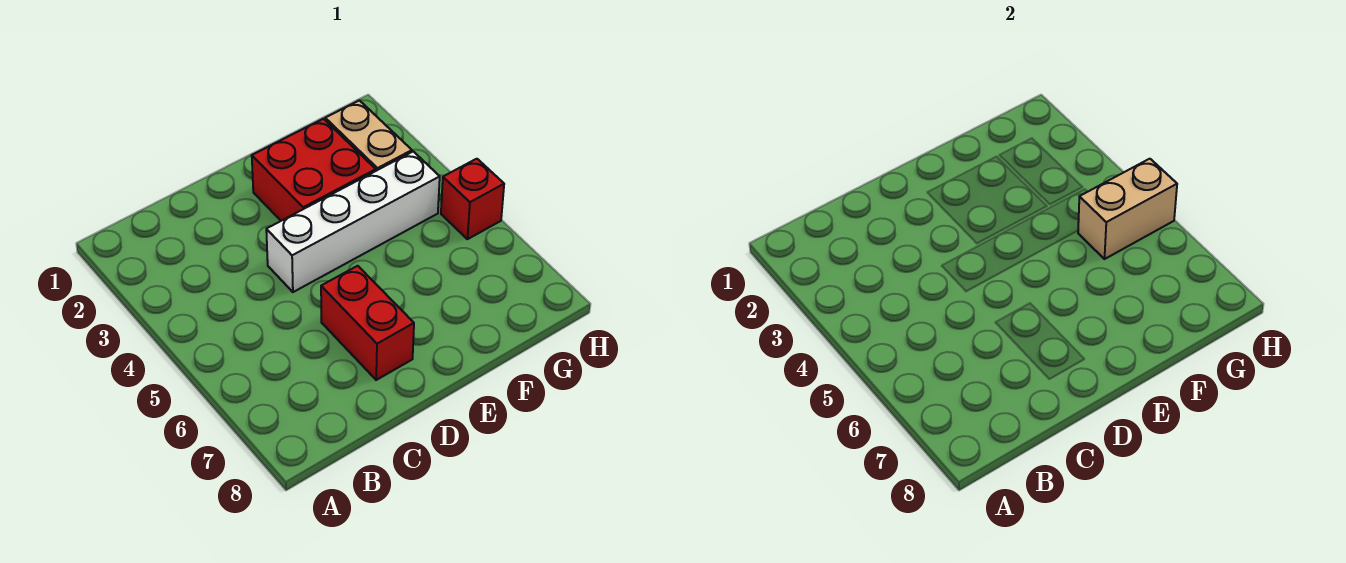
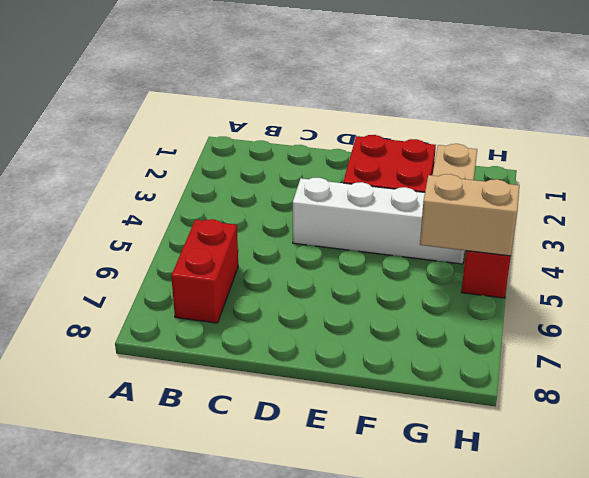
red brick D6:D7 level 1 -> red brick B6:B7 level 1

